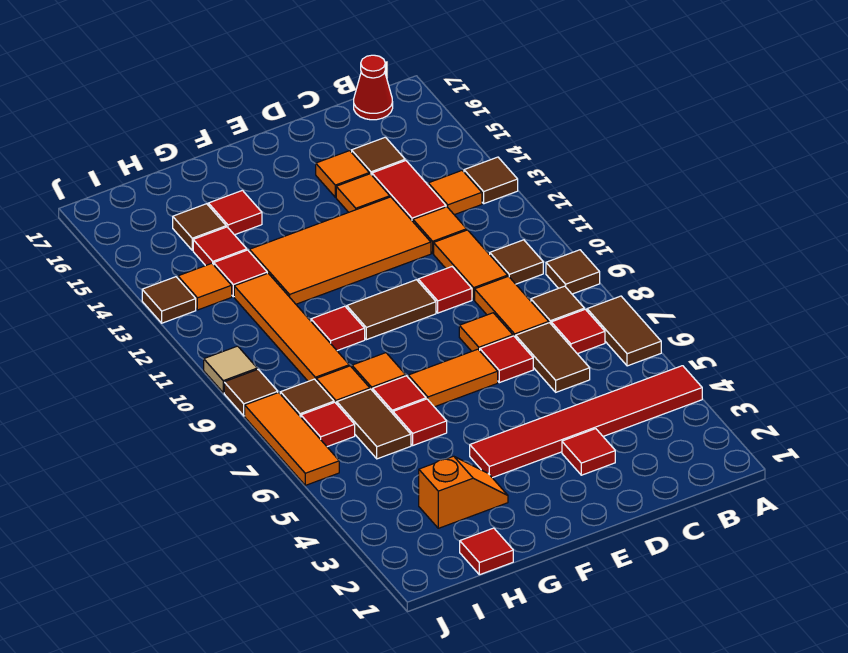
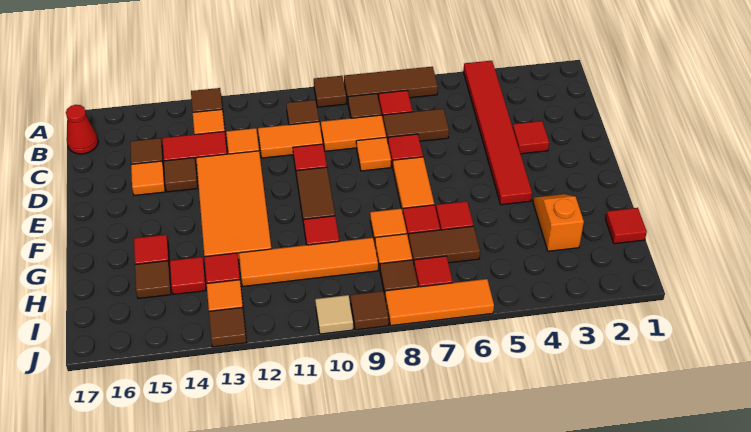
brown tile A6:A7 level 1 -> brown tile A6:A8 level 1
orange tile D14 level 1 -> brown tile D14 level 1

